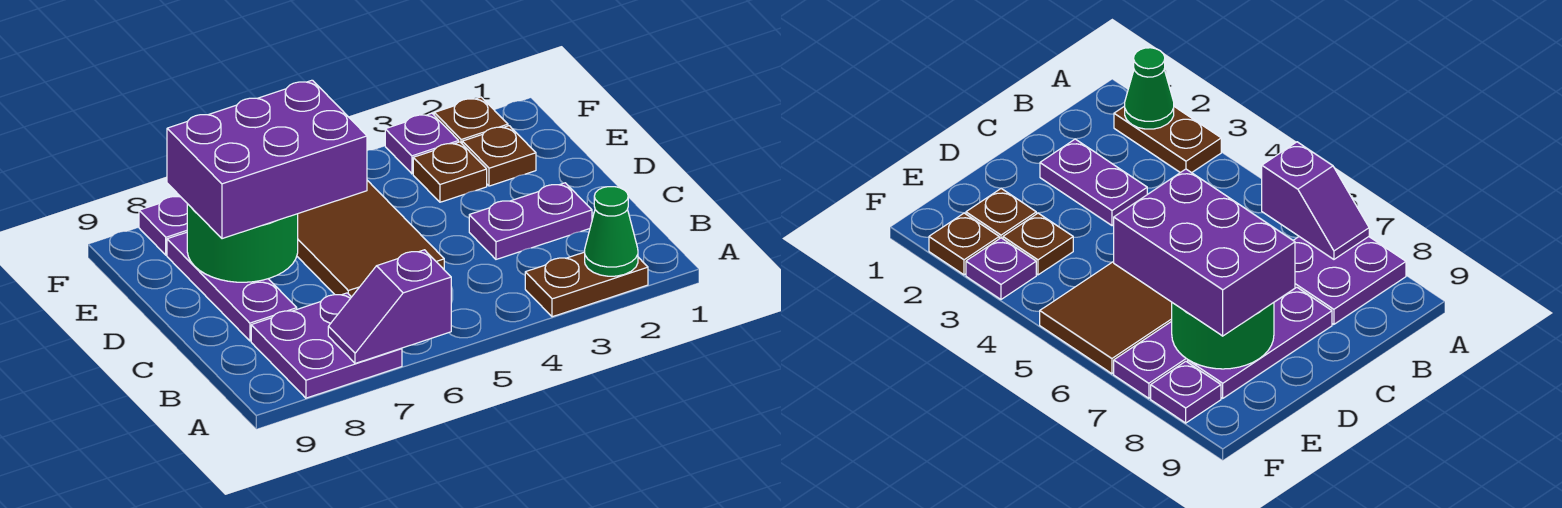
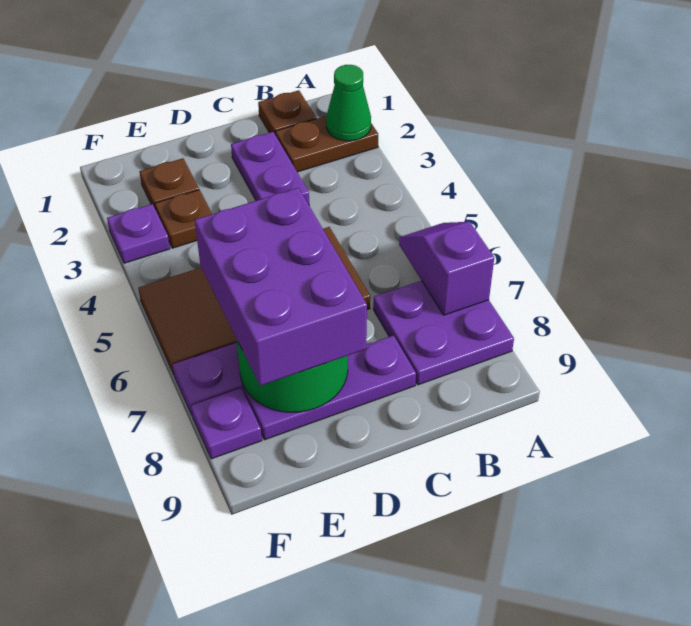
brown plate A2:A3 level 1 -> brown plate A2:B2 level 1
purple slope A6:A7 level 2 top 6 -> purple slope A6:A7 level 2 top 7
brown plate F2 level 1 -> brown plate B1 level 1

